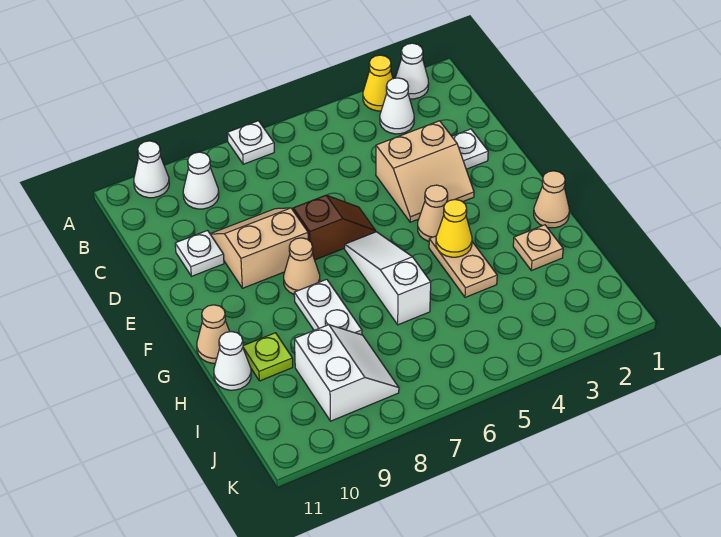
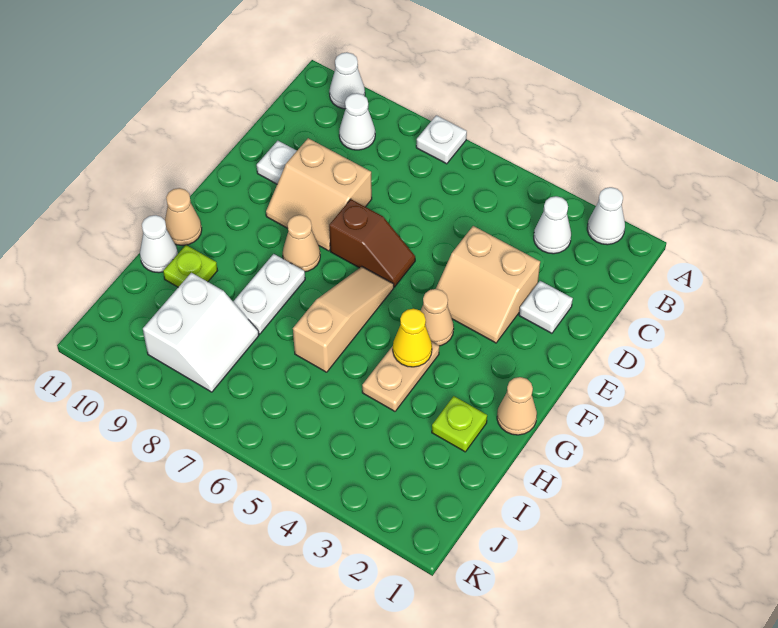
yellow cone A3 level 1 -> none
tan slope D8:E9 level 1 top E -> tan slope D8:E9 level 1 top D
white slope F6:H6 level 1 top H -> tan slope F6:H6 level 1 top H
tan plate H2 level 1 -> lime plate H2 level 1

